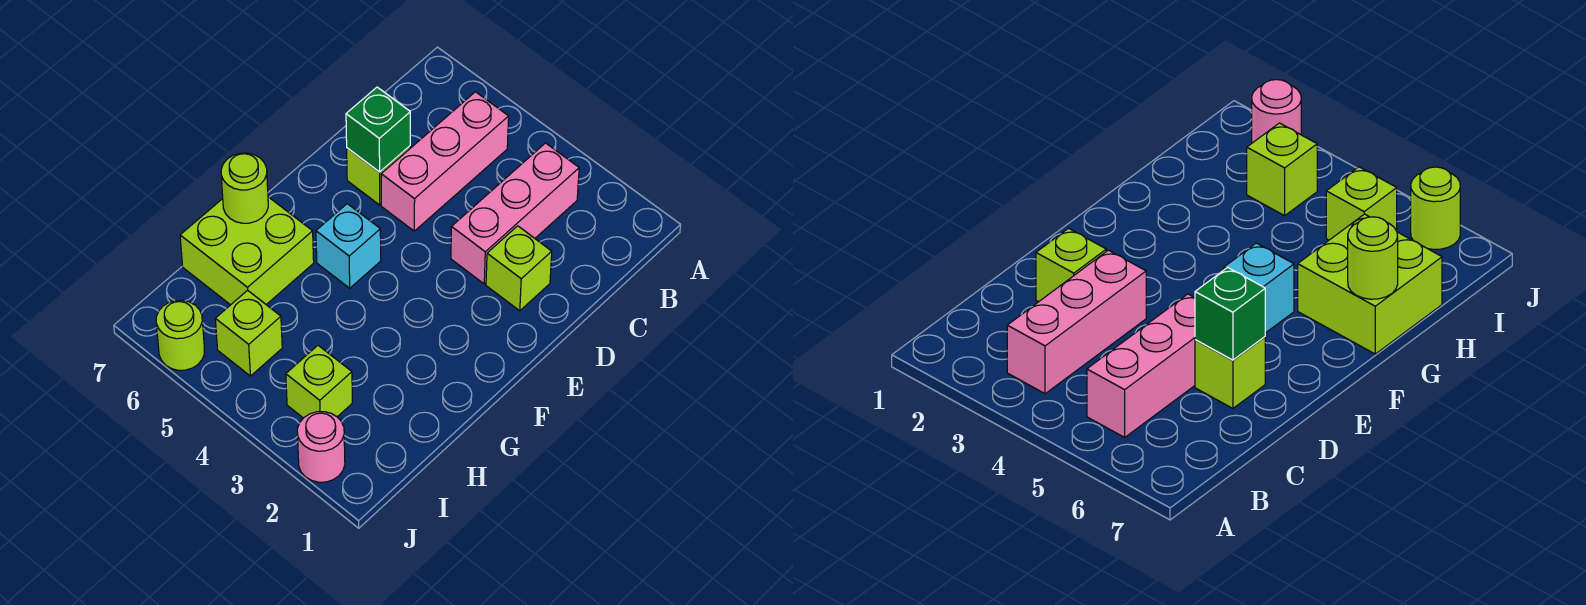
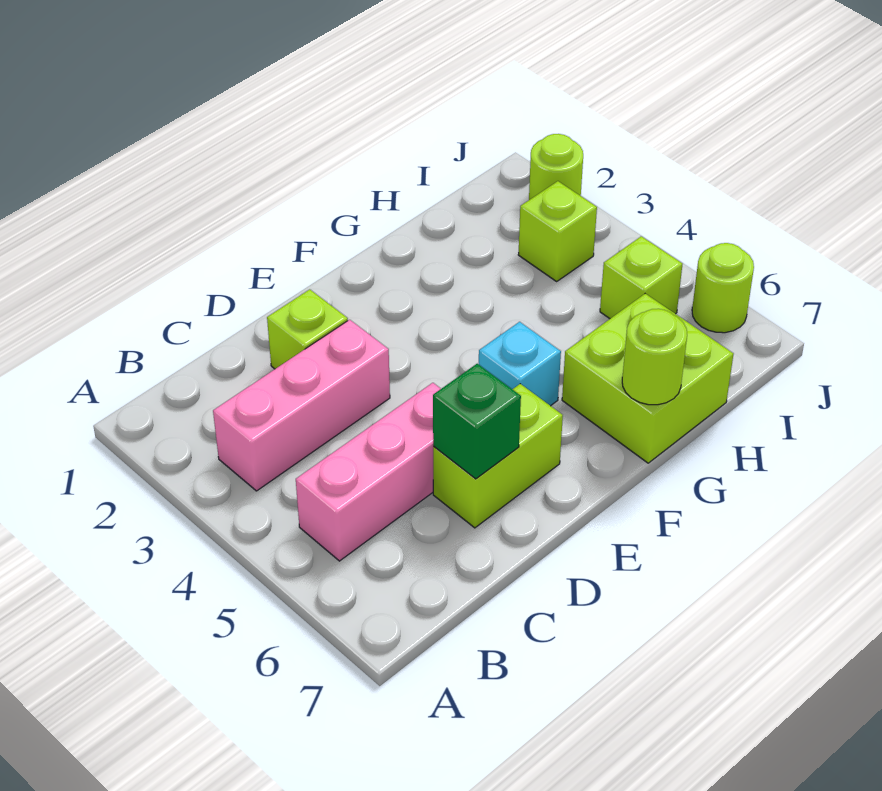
lime brick D6 level 1 -> lime brick D6:E6 level 1
pink round brick J2 level 1 -> lime round brick J2 level 1

